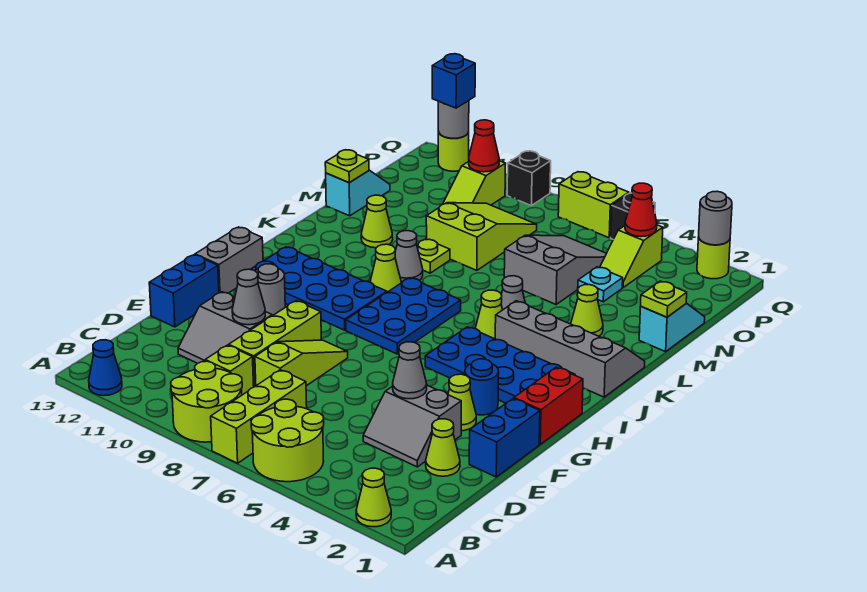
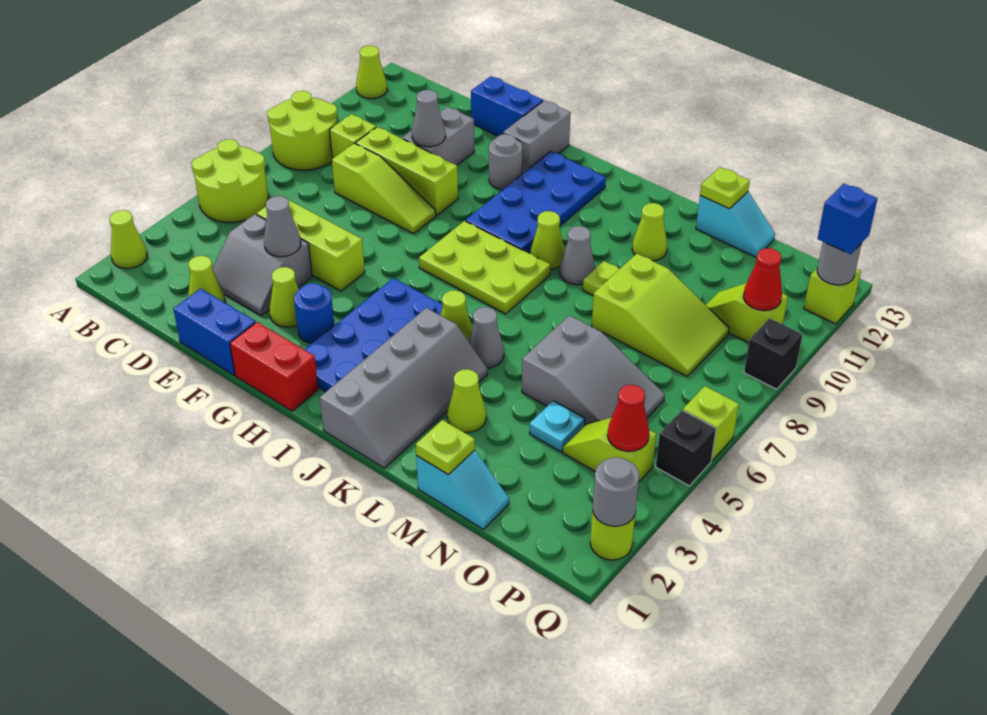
lime brick A7:C7 level 1 -> lime brick D5:F5 level 1
blue cone A12 level 1 -> lime cone A12 level 1
grey slope D3:E4 level 1 top E -> grey slope D3:E4 level 1 top 4
grey brick G13:H13 level 1 -> grey brick G12:G13 level 1
blue plate H7:J8 level 1 -> lime plate H7:J8 level 1
lime brick Q6:Q7 level 1 -> lime brick Q6 level 1
lime round brick Q12 level 1 -> lime brick Q12 level 1

